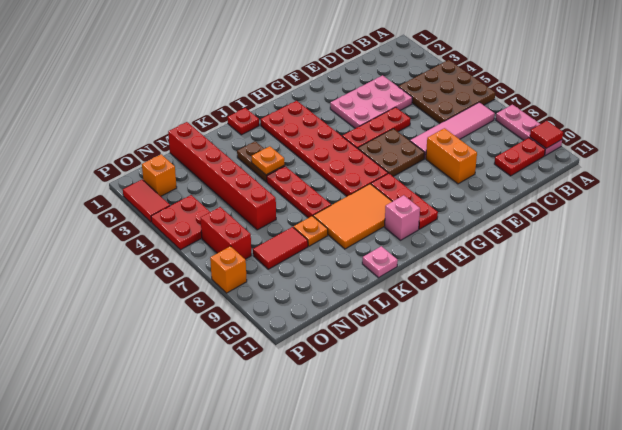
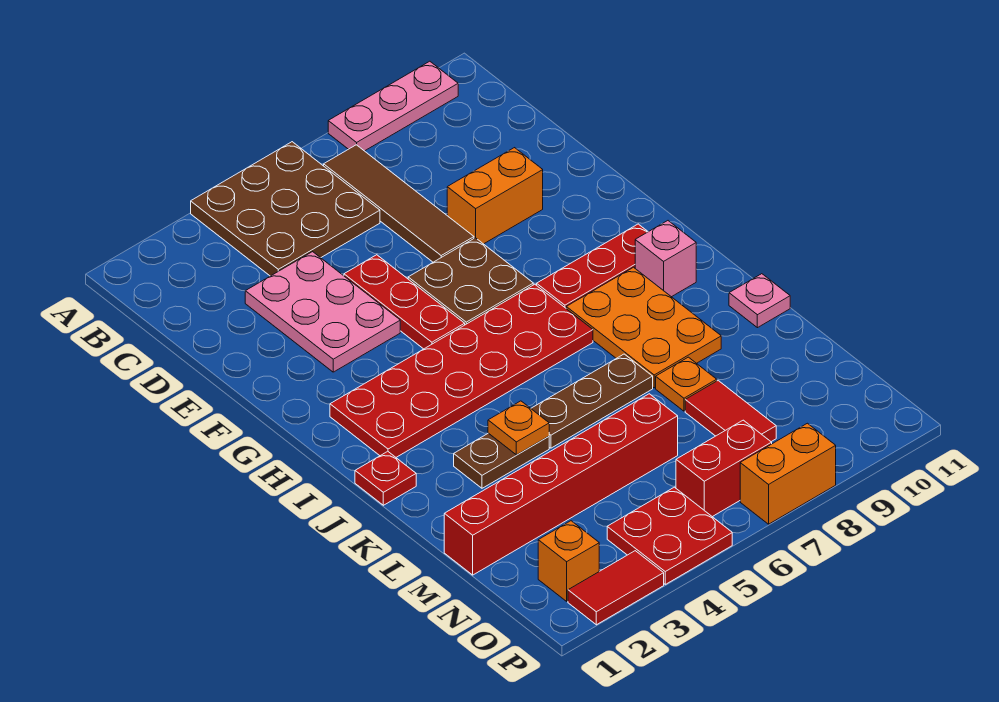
red tile A10 level 2 -> none
pink tile B7:E7 level 1 -> brown tile B7:E7 level 1
red plate B10:C10 level 1 -> none
orange tile I8:K9 level 1 -> orange plate I8:K9 level 1
red plate K5:K7 level 1 -> brown plate K5:K7 level 1
orange brick P8 level 1 -> orange brick P7:P8 level 1

